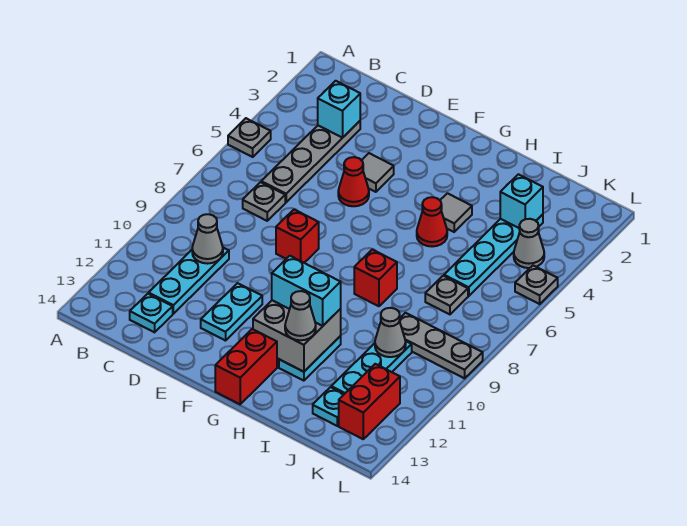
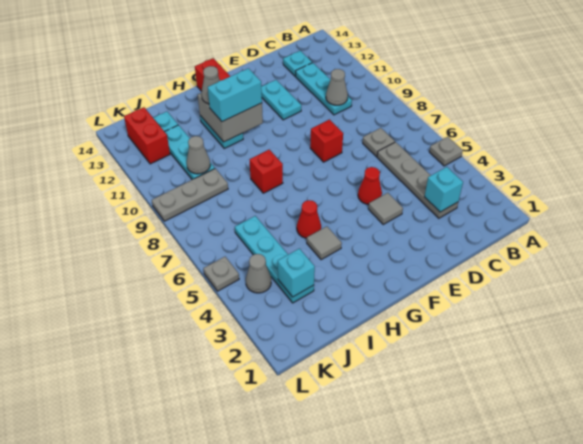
grey plate J7 level 1 -> none

